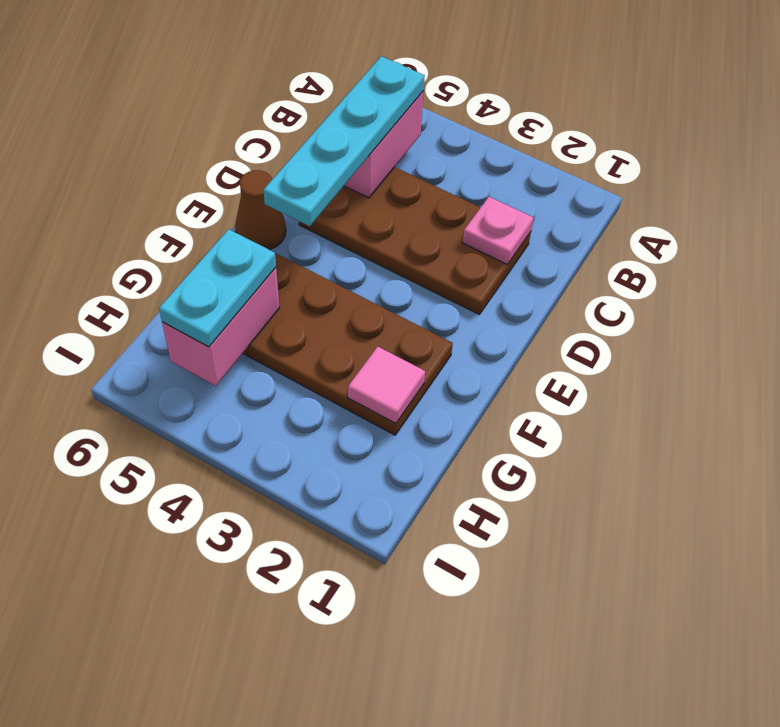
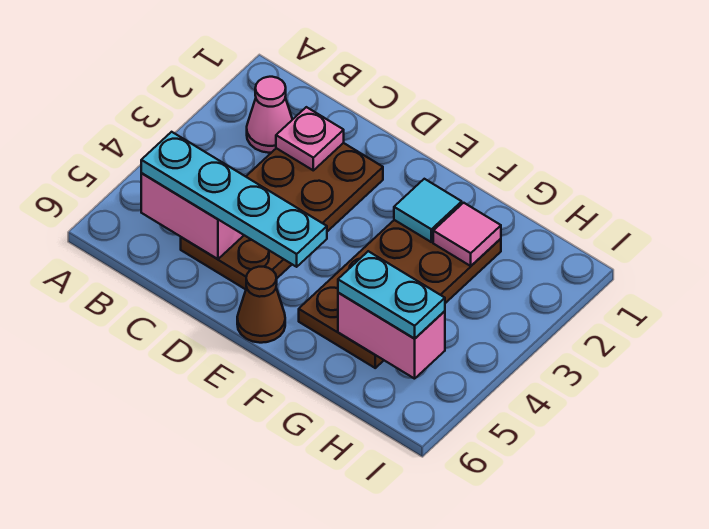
none -> pink cone B2 level 1
none -> cyan tile F2 level 2

